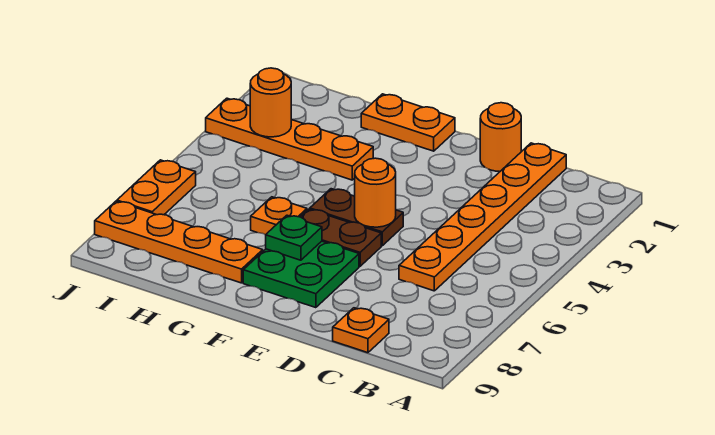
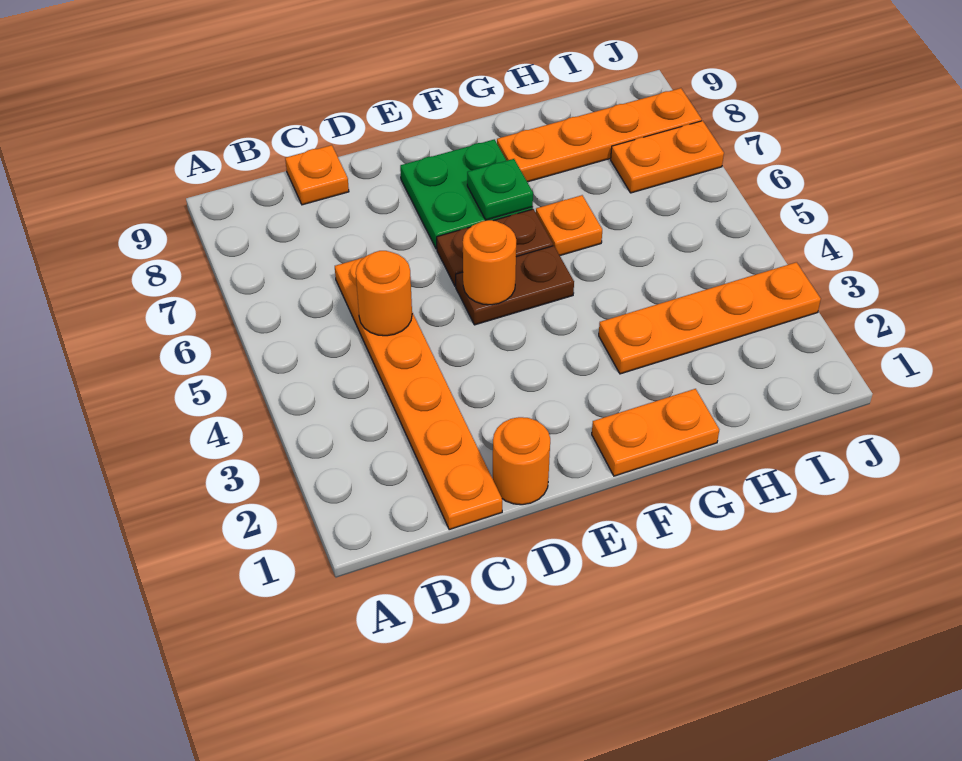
orange round brick I3 level 2 -> orange round brick C5 level 2
orange plate J6:J7 level 1 -> orange plate I7:J7 level 1

